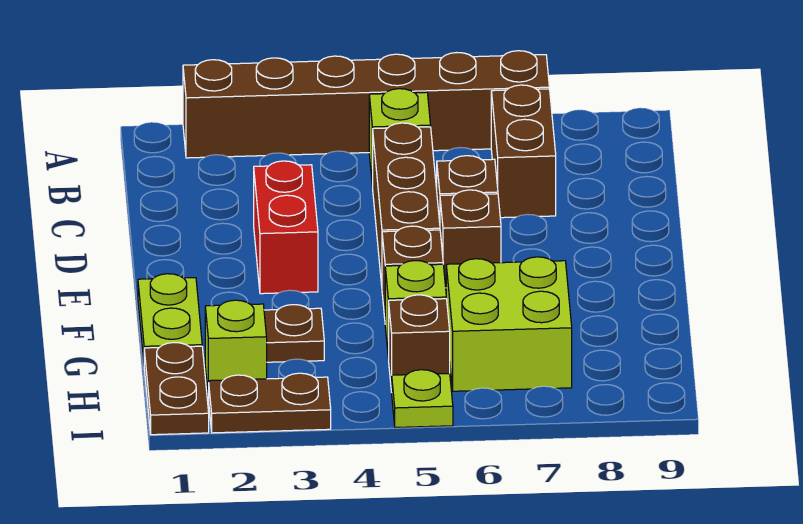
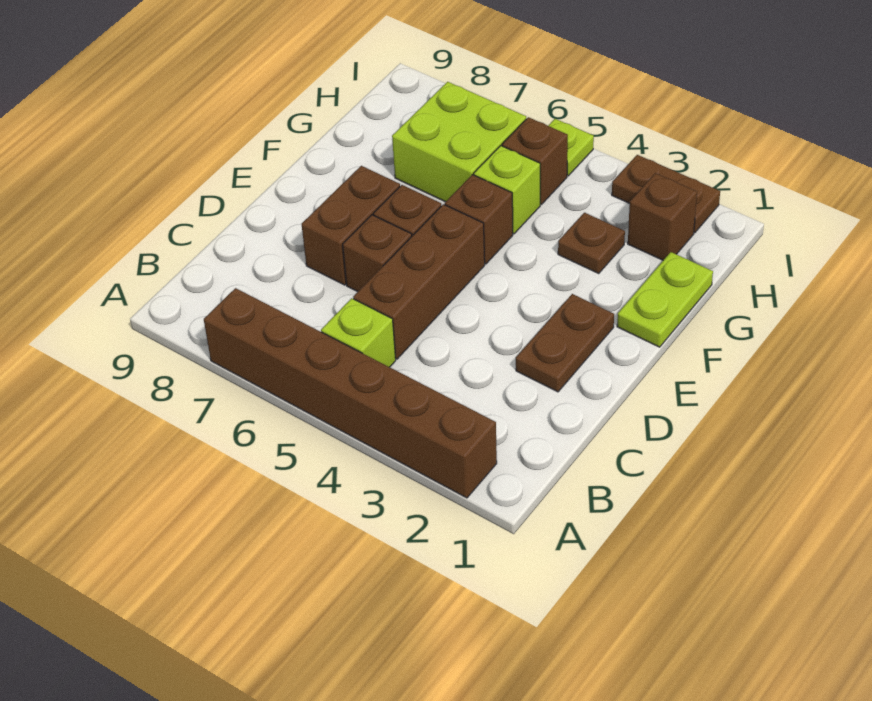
brown brick B7:C7 level 1 -> brown brick D7:E7 level 1
red brick D3:E3 level 1 -> none
brown plate H1:I1 level 1 -> brown plate D2:E2 level 1
lime brick H2 level 1 -> brown brick H2 level 1

